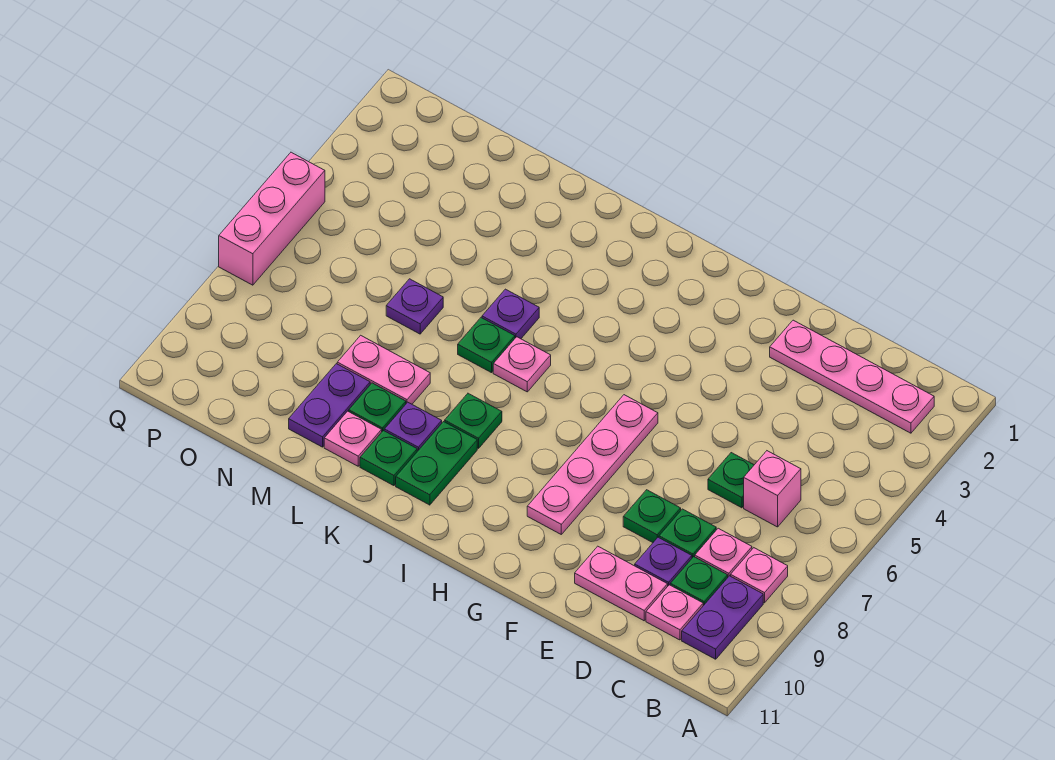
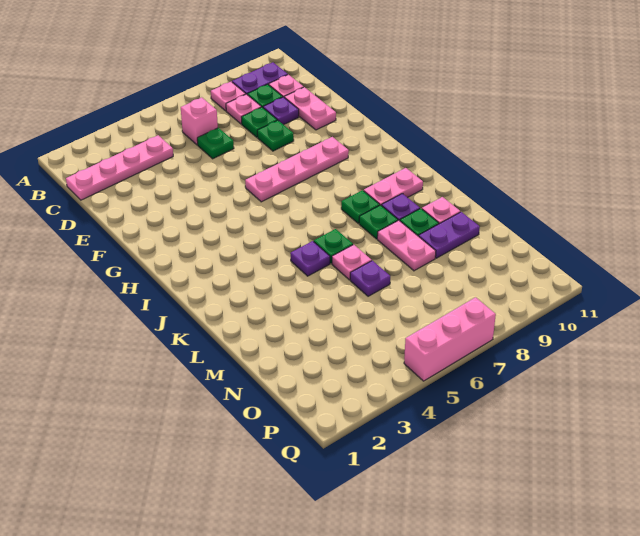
pink plate B2:E2 level 1 -> pink plate C1:C4 level 1
pink plate J6 level 1 -> pink plate L6 level 1
green plate J9:J10 level 1 -> pink plate J9:J10 level 1
green plate K10 level 1 -> green plate K8 level 1

